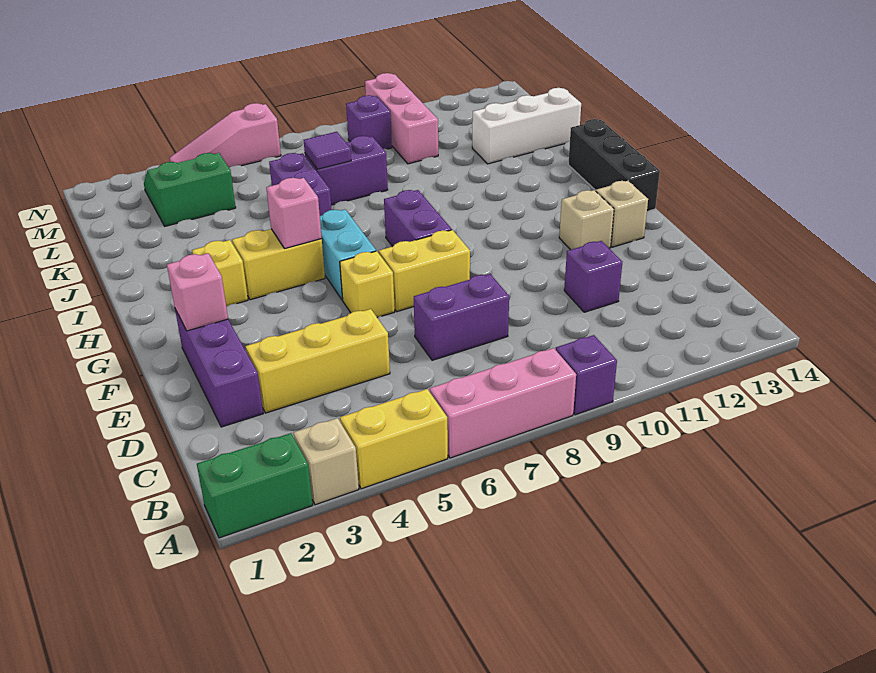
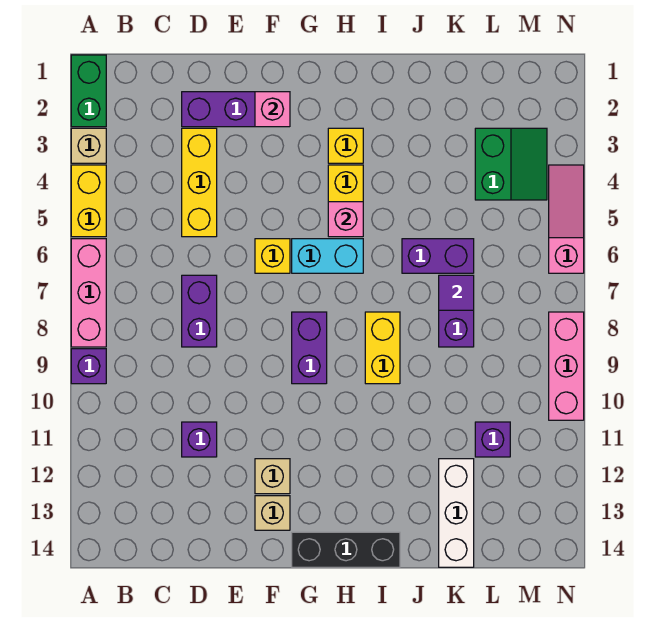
yellow brick F7:F8 level 1 -> yellow brick I8:I9 level 1
purple brick G8:H8 level 1 -> purple brick G8:G9 level 1
pink brick L10:N10 level 1 -> pink brick N8:N10 level 1
purple brick M9 level 1 -> purple brick L11 level 1

